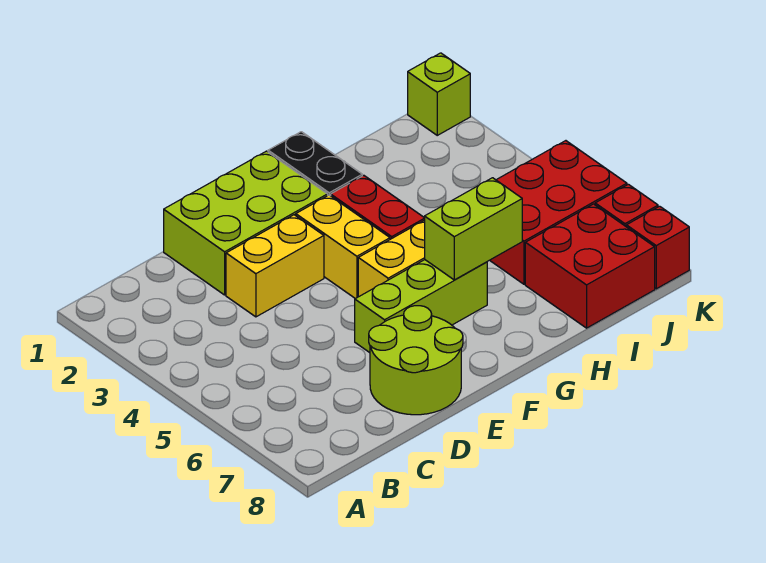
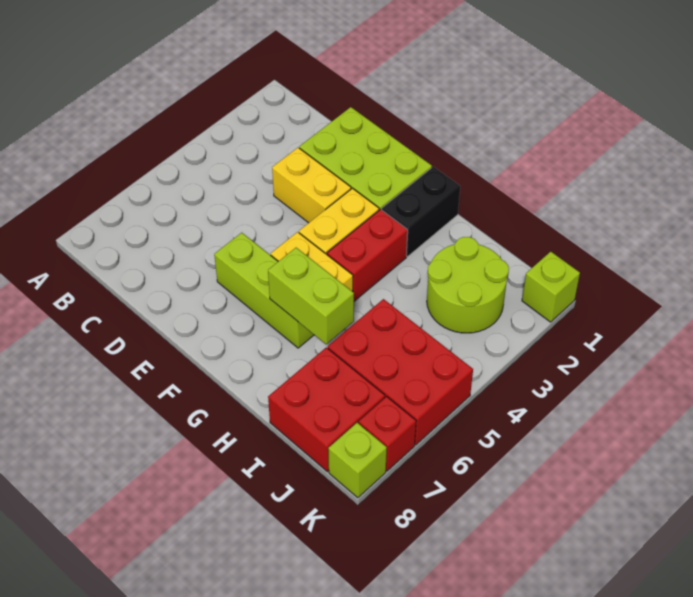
lime round brick D7:E8 level 1 -> lime round brick I2:J3 level 1
red brick K8 level 1 -> lime brick K8 level 1

